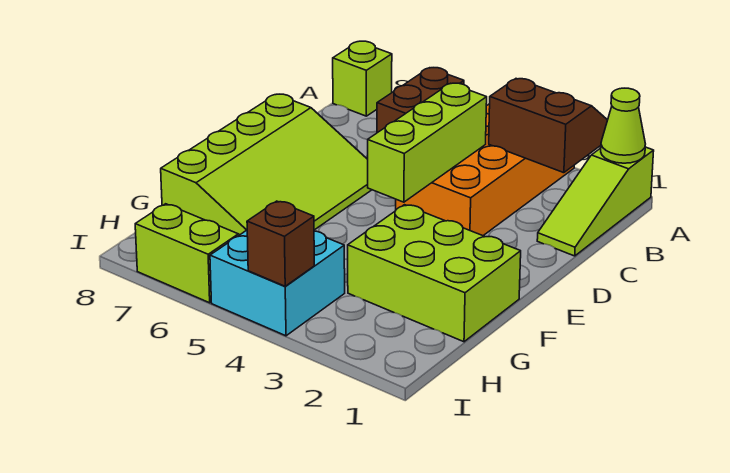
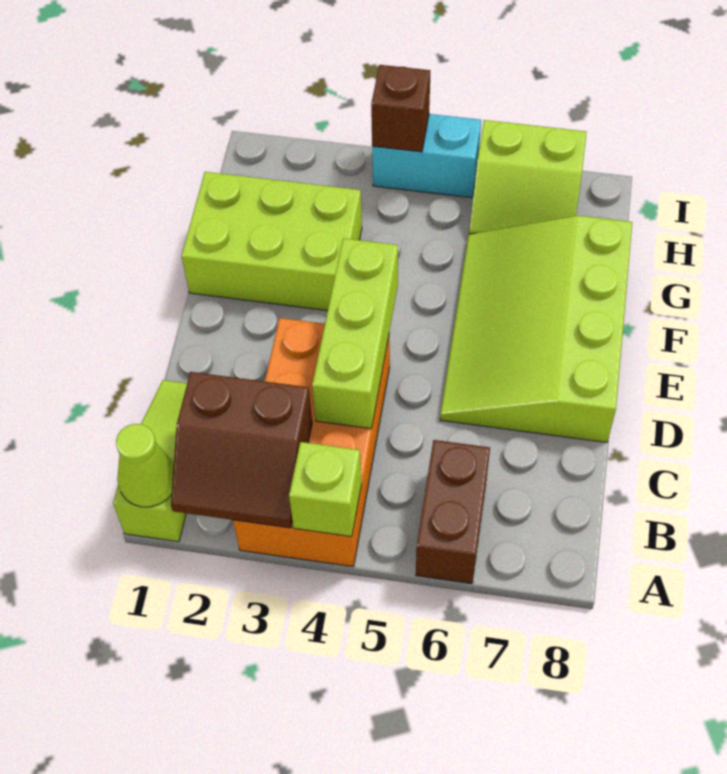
lime brick A8 level 1 -> lime brick A4 level 2
cyan brick H4:I5 level 1 -> cyan brick I4:I5 level 1

